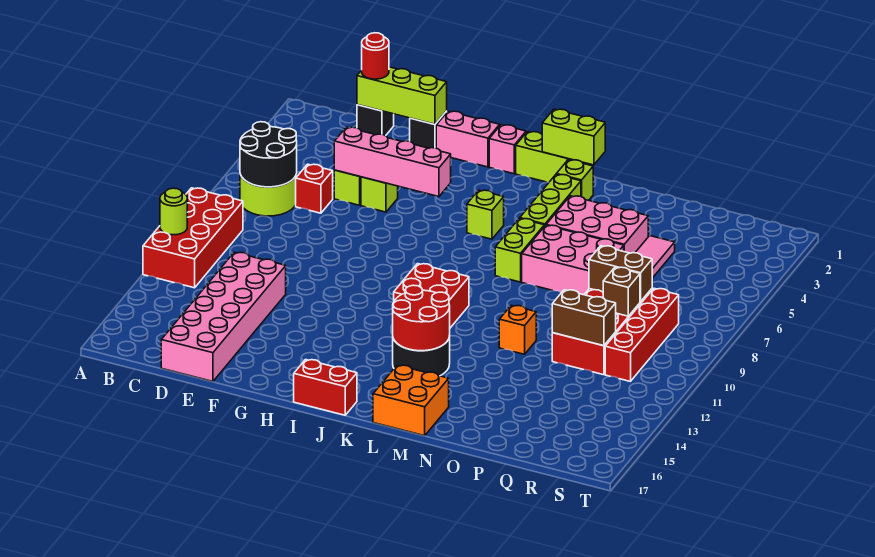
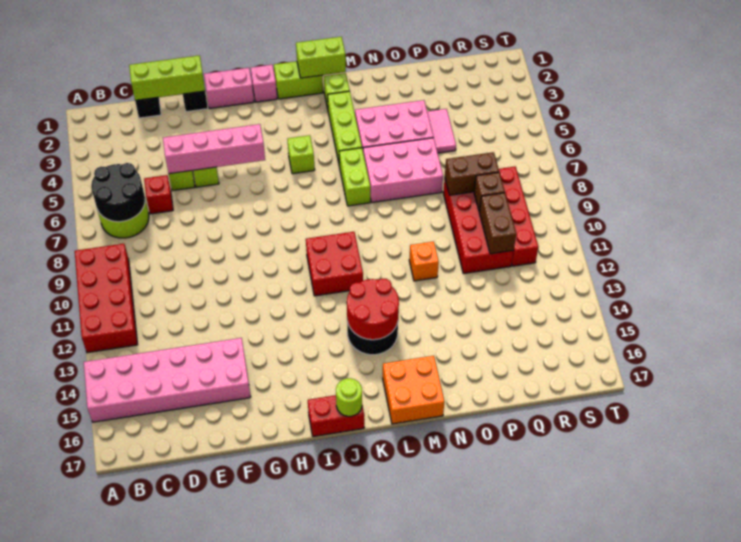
lime round brick A11 level 2 -> lime round brick J17 level 2
red round brick D1 level 3 -> none
pink brick D12:E17 level 1 -> pink brick A14:F15 level 1
brown brick P11:Q11 level 2 -> brown brick Q10:Q11 level 2

